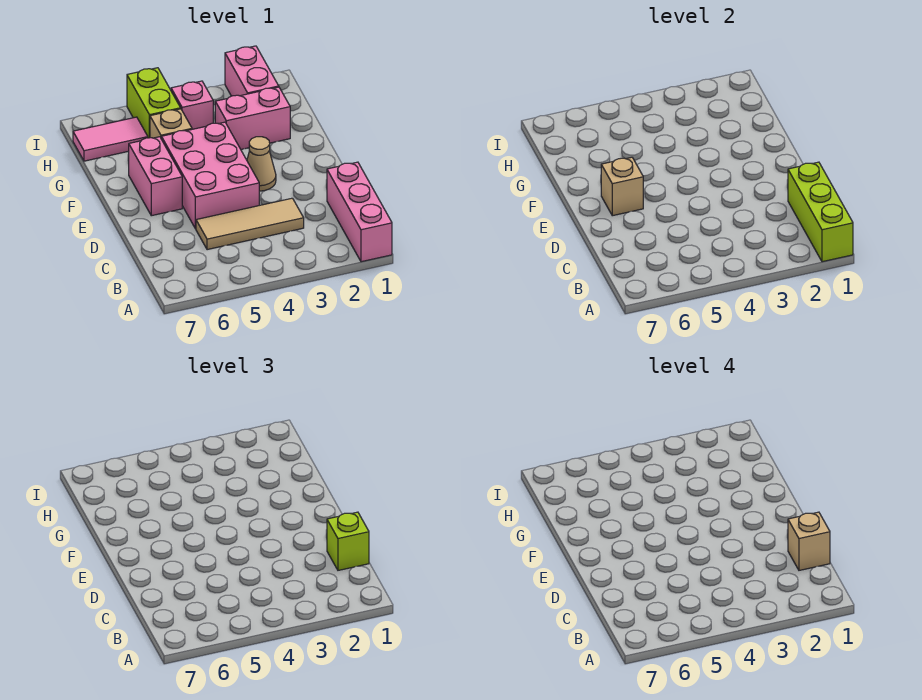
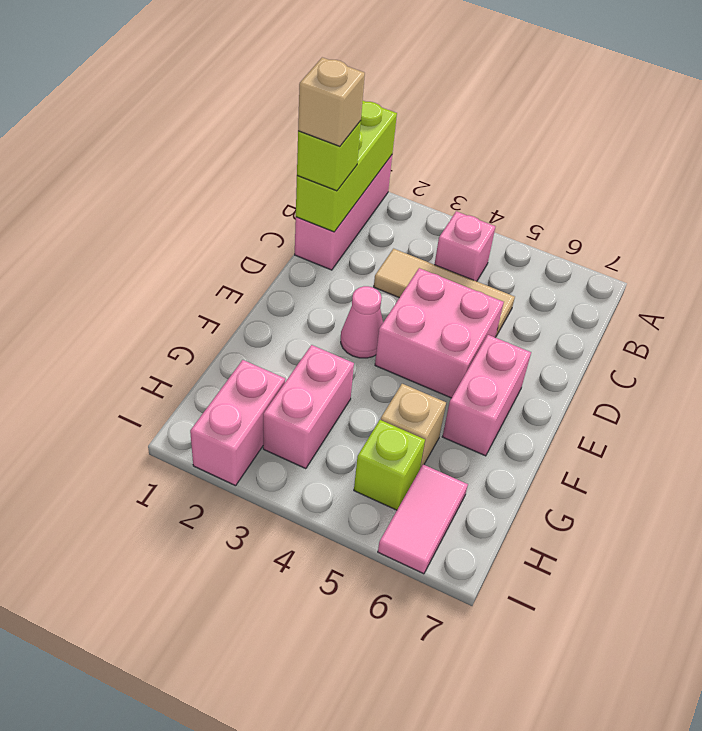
pink brick D4:F5 level 1 -> pink brick D4:E5 level 1
tan cone E3 level 1 -> pink cone E3 level 1
tan brick E6 level 2 -> none
pink brick G2:G3 level 1 -> pink brick G3:H3 level 1
pink brick H4 level 1 -> pink brick B4 level 1
lime brick H5:I5 level 1 -> lime brick H5 level 1
pink tile H6:H7 level 1 -> pink tile H6:I6 level 1

